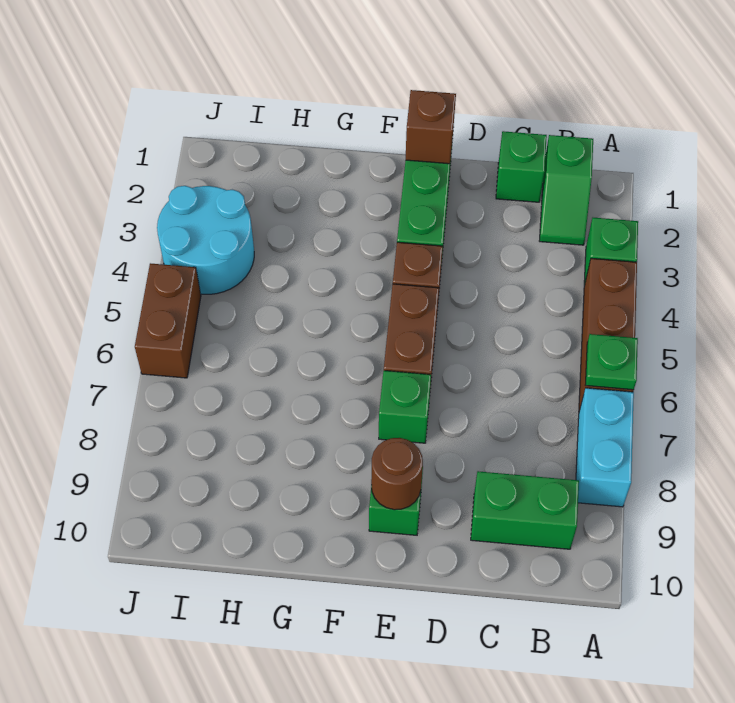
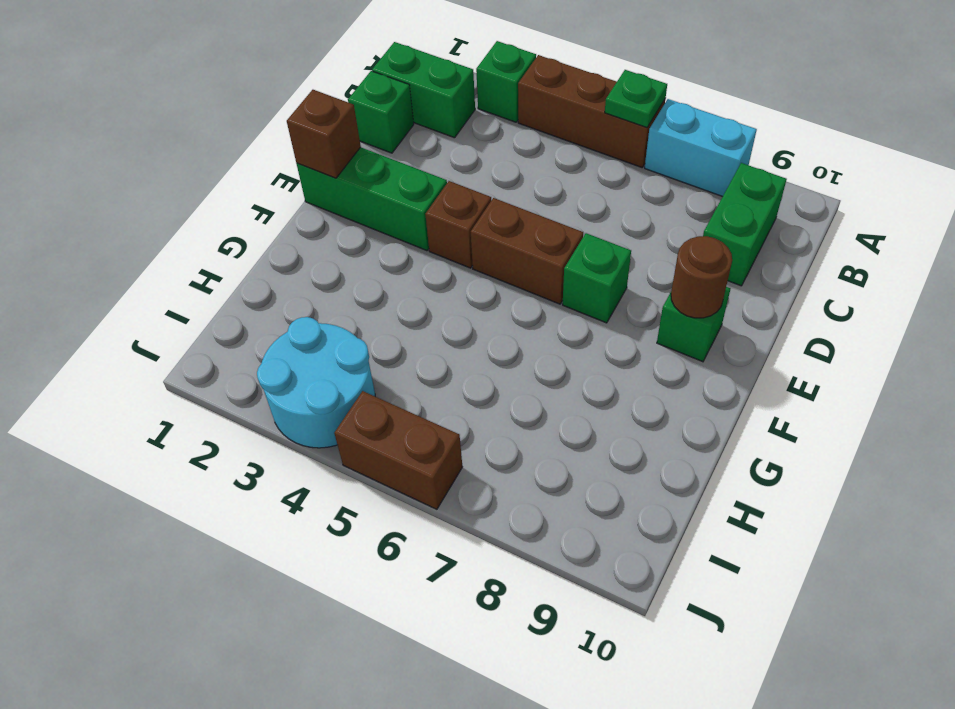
green slope B1:B2 level 1 top 1 -> green brick B1:B2 level 1

